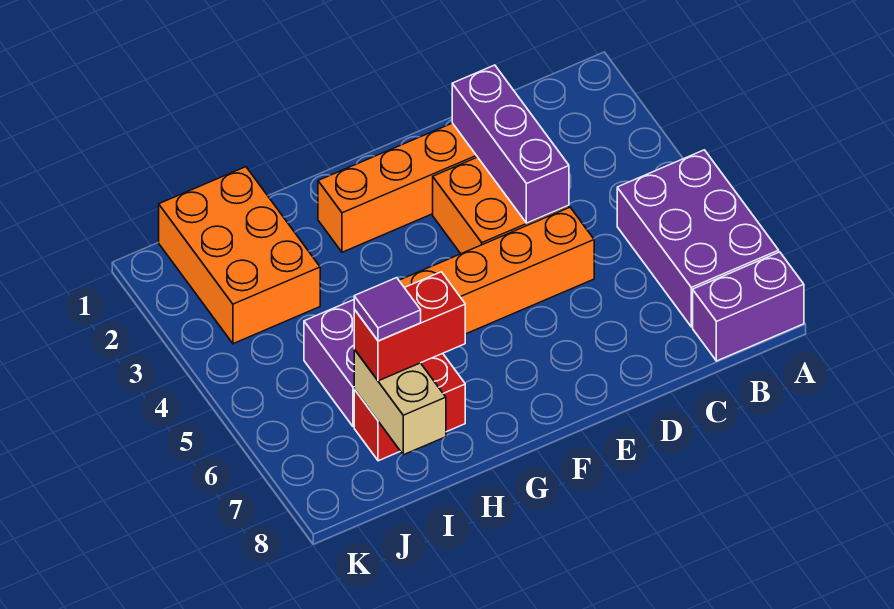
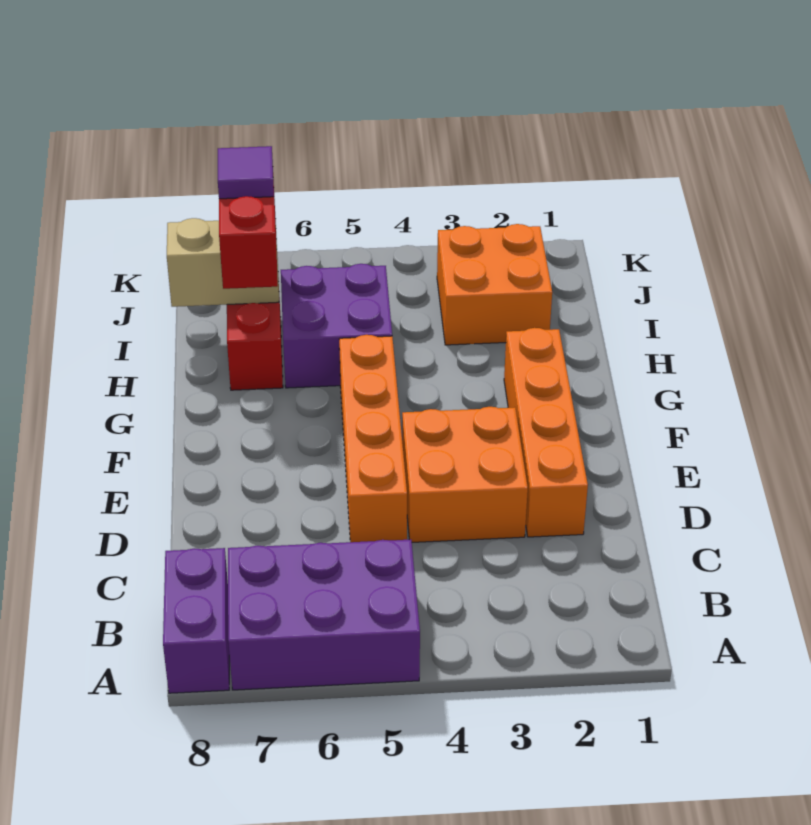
purple brick D2:D4 level 2 -> none
orange brick I1:J3 level 1 -> orange brick I2:J3 level 1

